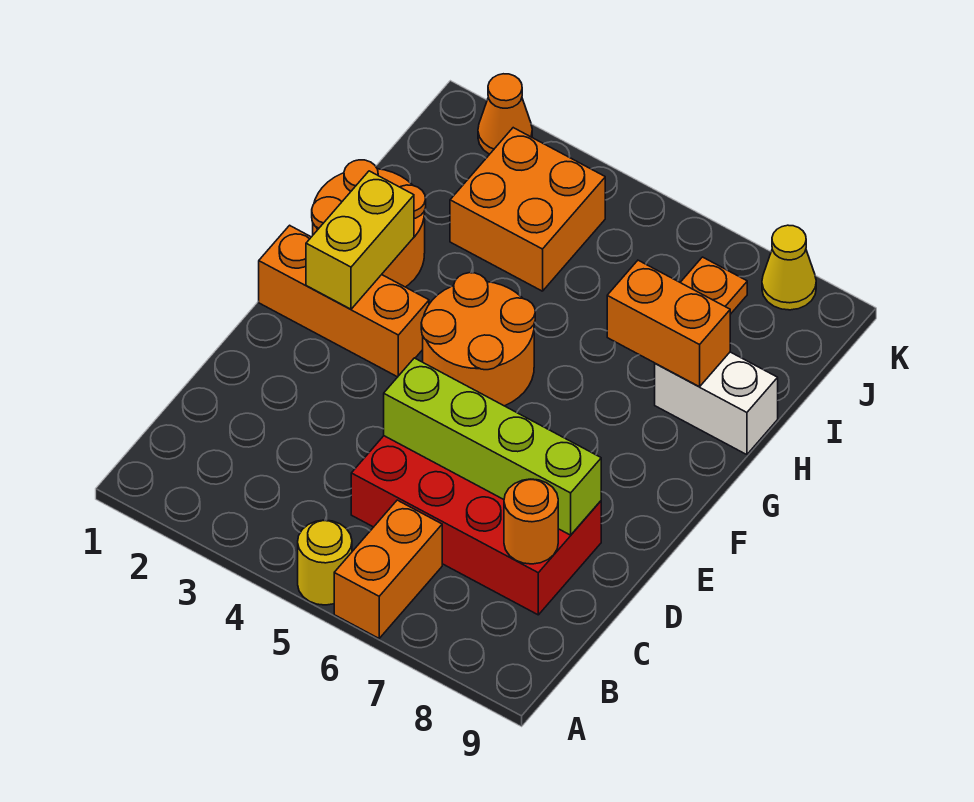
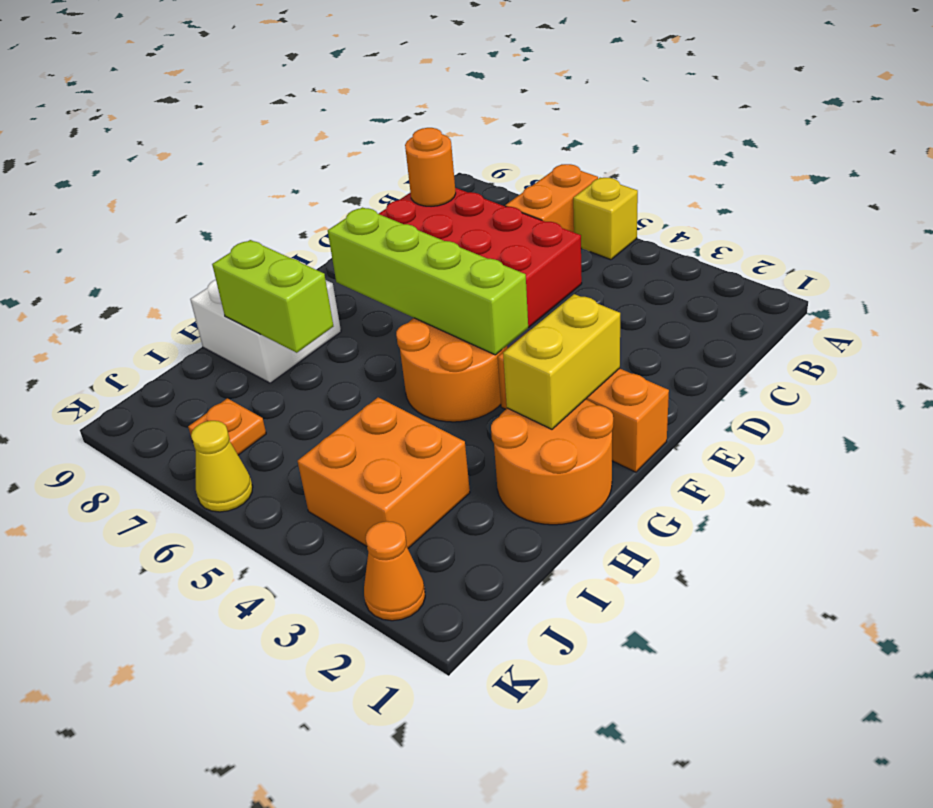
yellow round brick A5 level 1 -> yellow brick A5 level 1
lime brick D5:D8 level 2 -> lime brick F4:F7 level 2
orange brick H7:H8 level 2 -> lime brick H7:H8 level 2
white brick H8:H9 level 1 -> white brick G8:H9 level 1
yellow cone K8 level 1 -> yellow cone K6 level 1

